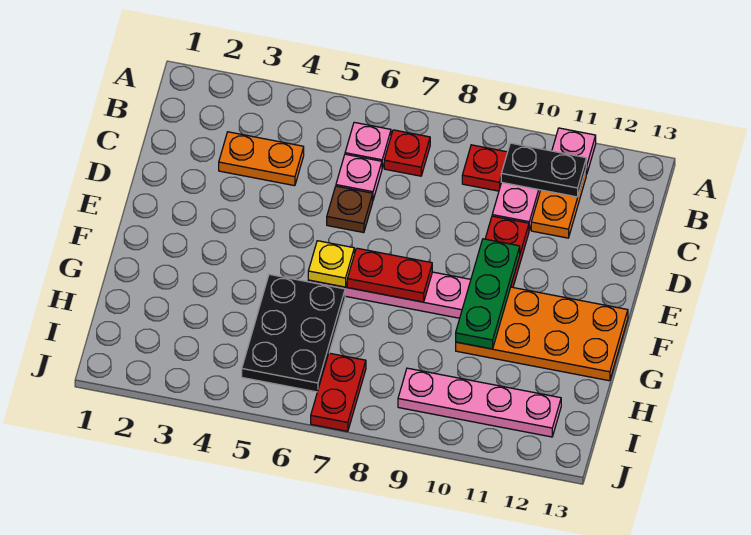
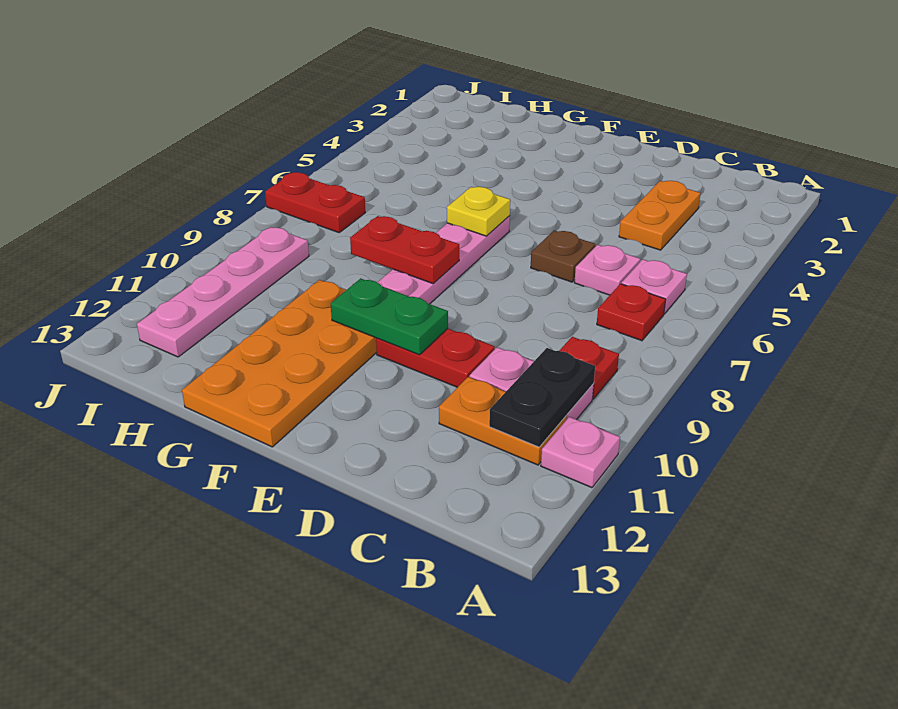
green plate E10:G10 level 2 -> green plate E10:F10 level 2
red plate F7:F8 level 2 -> red plate F8:G8 level 2
black plate G5:I6 level 1 -> none

